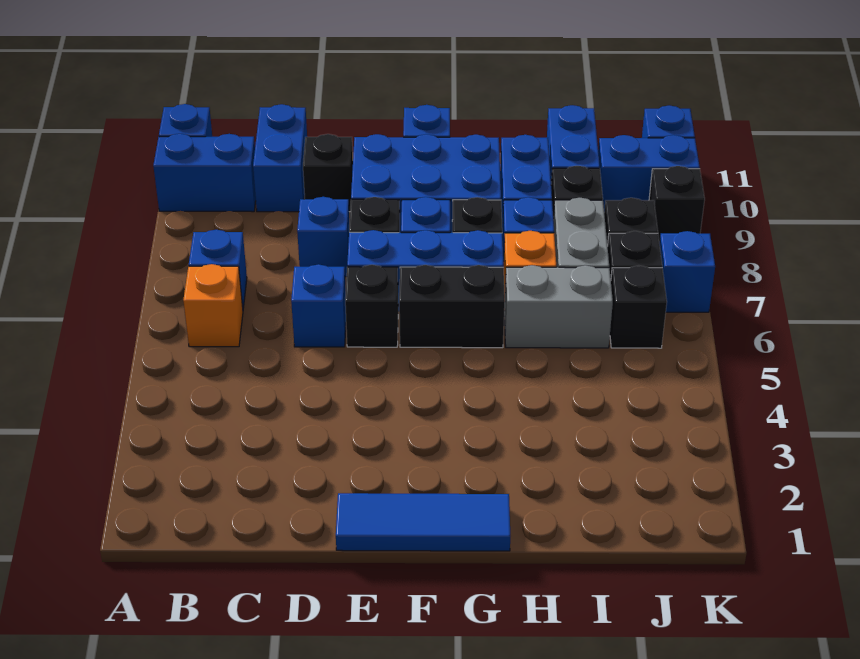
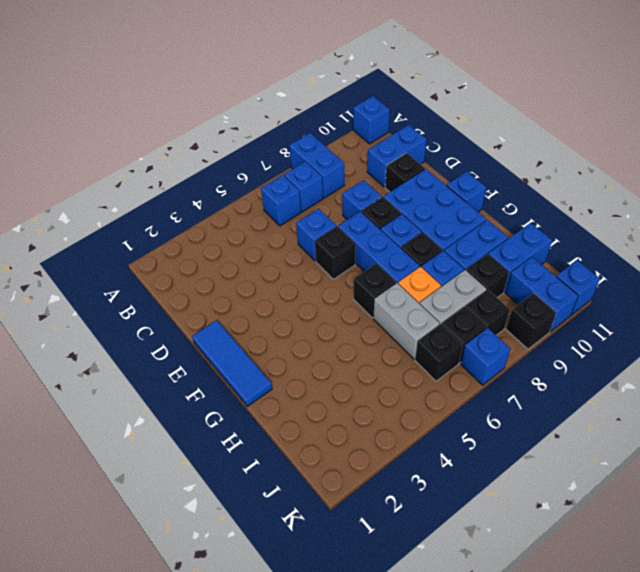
blue brick A10:B10 level 1 -> blue brick A8:B8 level 1
orange brick B6 level 1 -> blue brick B6 level 1
black brick F6:G6 level 1 -> black brick G6 level 1

